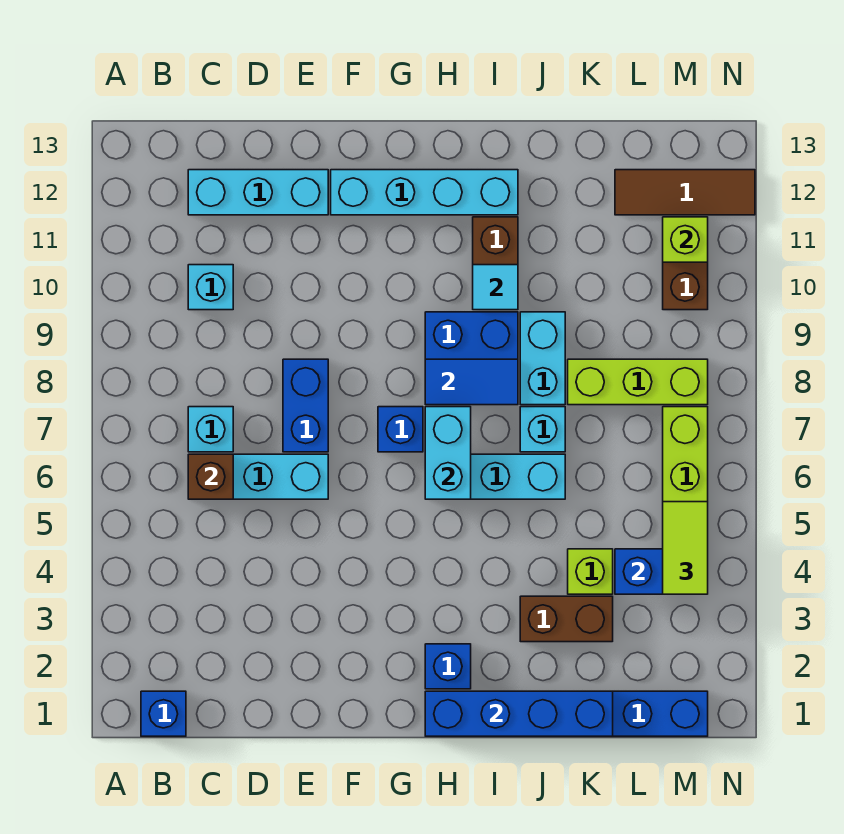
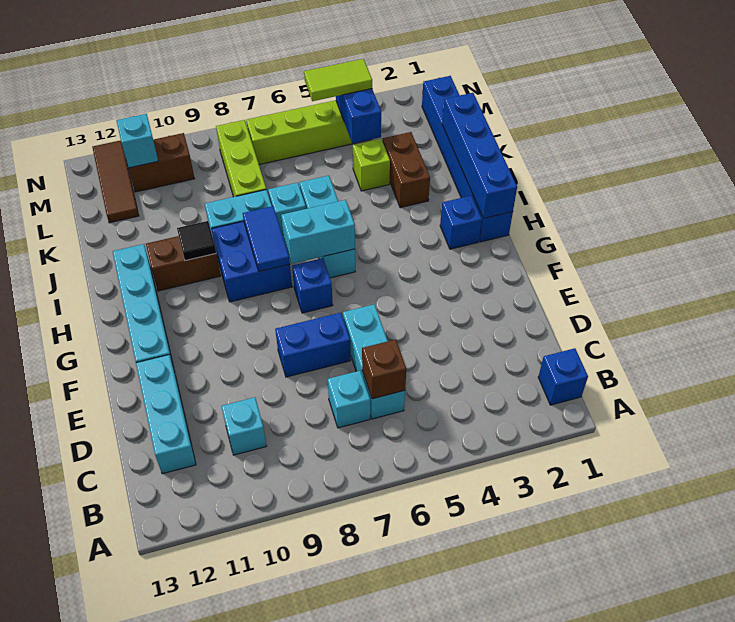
cyan tile I10 level 2 -> black tile I10 level 2
lime brick M11 level 2 -> cyan brick M11 level 2

